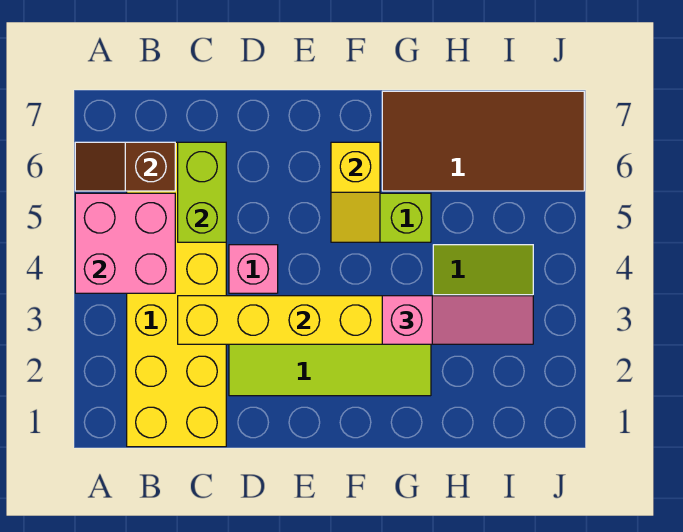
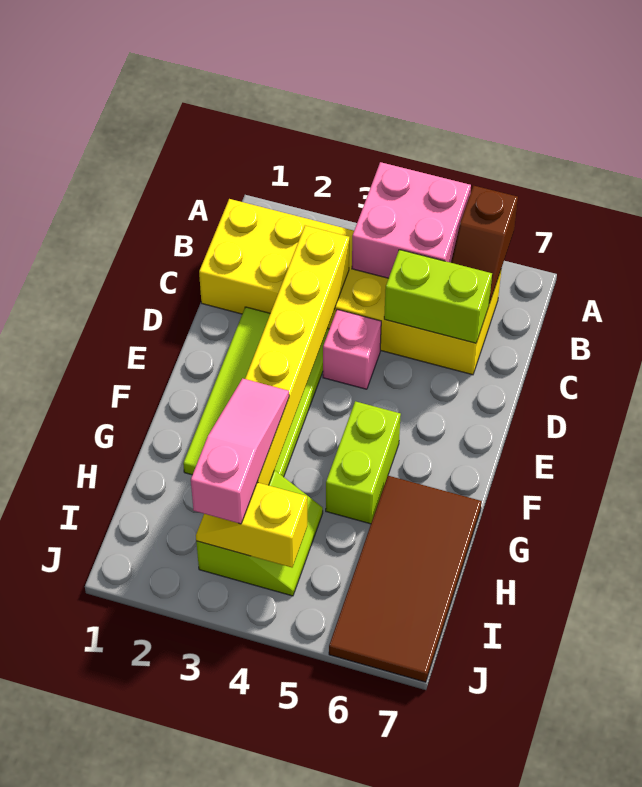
brown slope A6:B6 level 2 top B -> brown slope A6:B6 level 2 top A
yellow slope F5:F6 level 2 top 6 -> yellow slope I3:I4 level 2 top 4
pink slope G3:I3 level 3 top G -> pink slope G3:I3 level 3 top I

